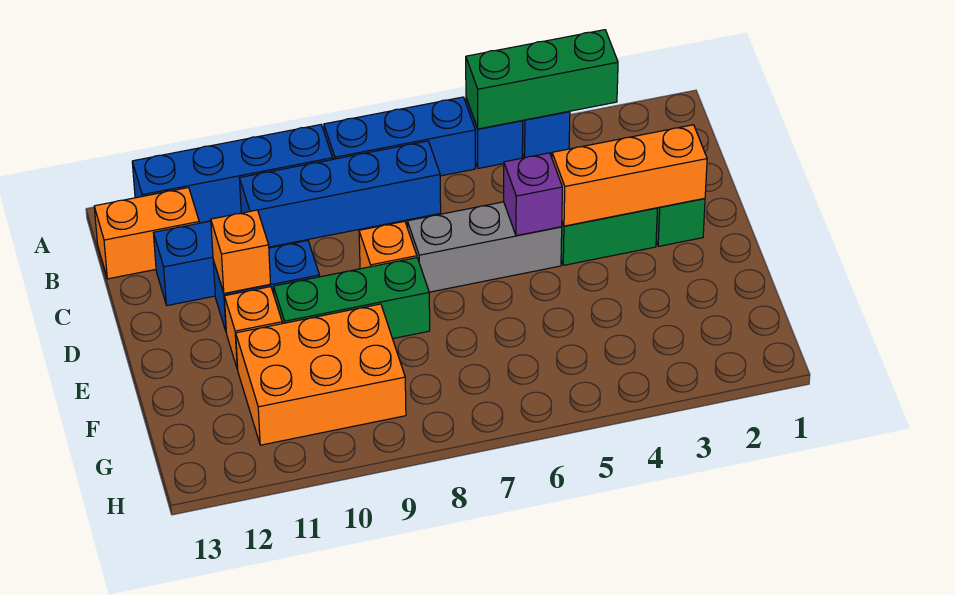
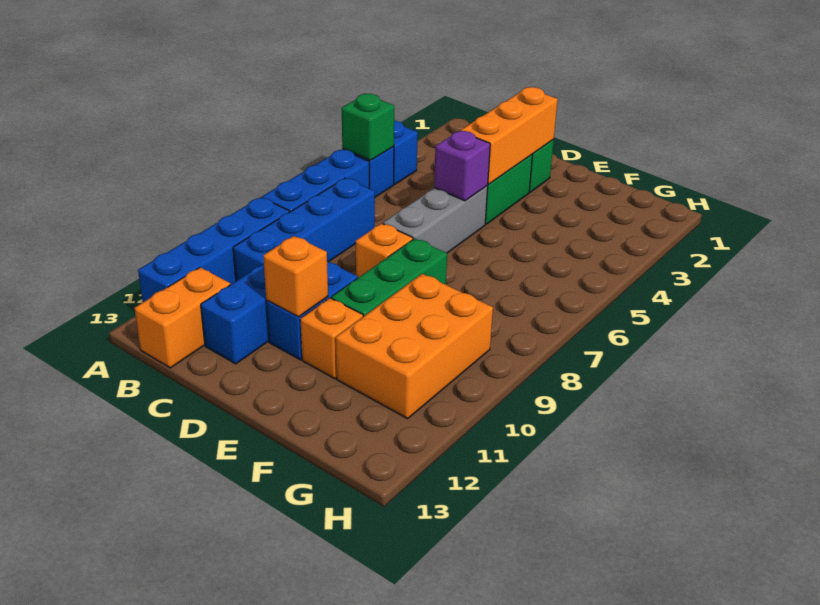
green brick A3:A5 level 2 -> green brick A5 level 2

